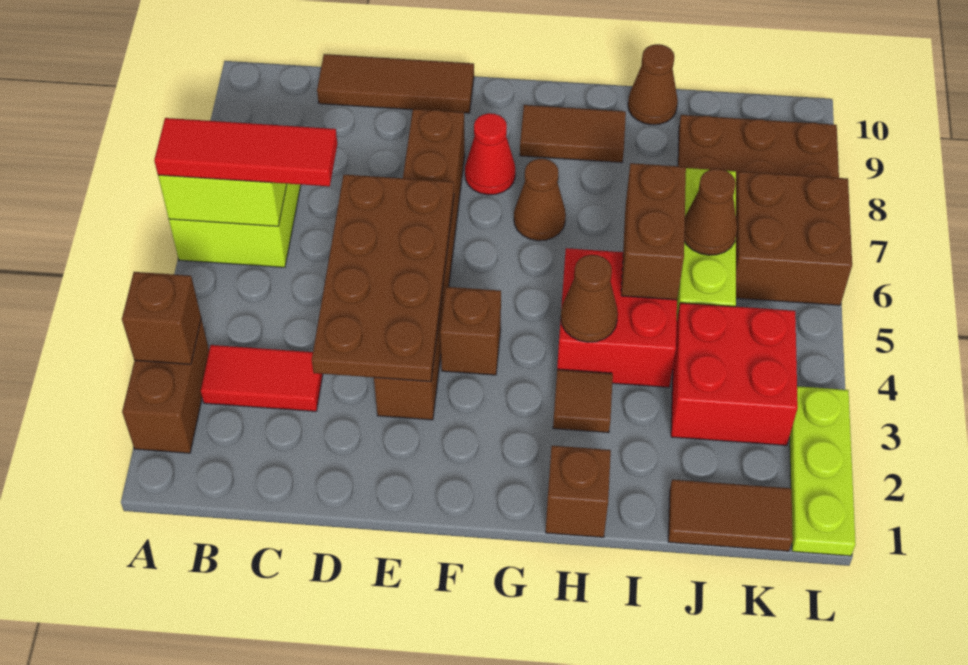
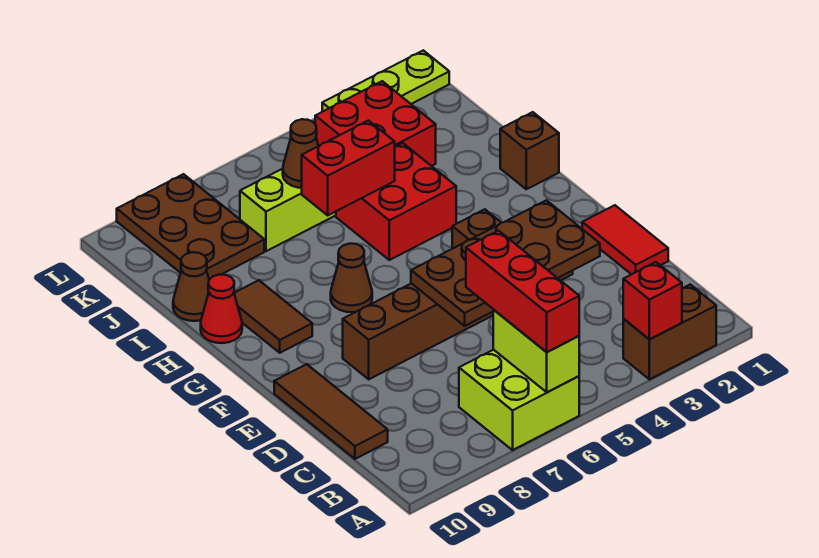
brown brick A3 level 2 -> red brick A3 level 2
red tile A6:C6 level 3 -> red brick A6:C6 level 3
red tile B3:C3 level 1 -> red tile D1:E1 level 1
red cone F8 level 1 -> red cone H10 level 1
brown tile H3 level 1 -> none
brown cone H4 level 2 -> none
brown brick I5:I6 level 2 -> red brick I5:I6 level 2
brown tile J1:K1 level 1 -> none
brown brick K6:L7 level 1 -> none

